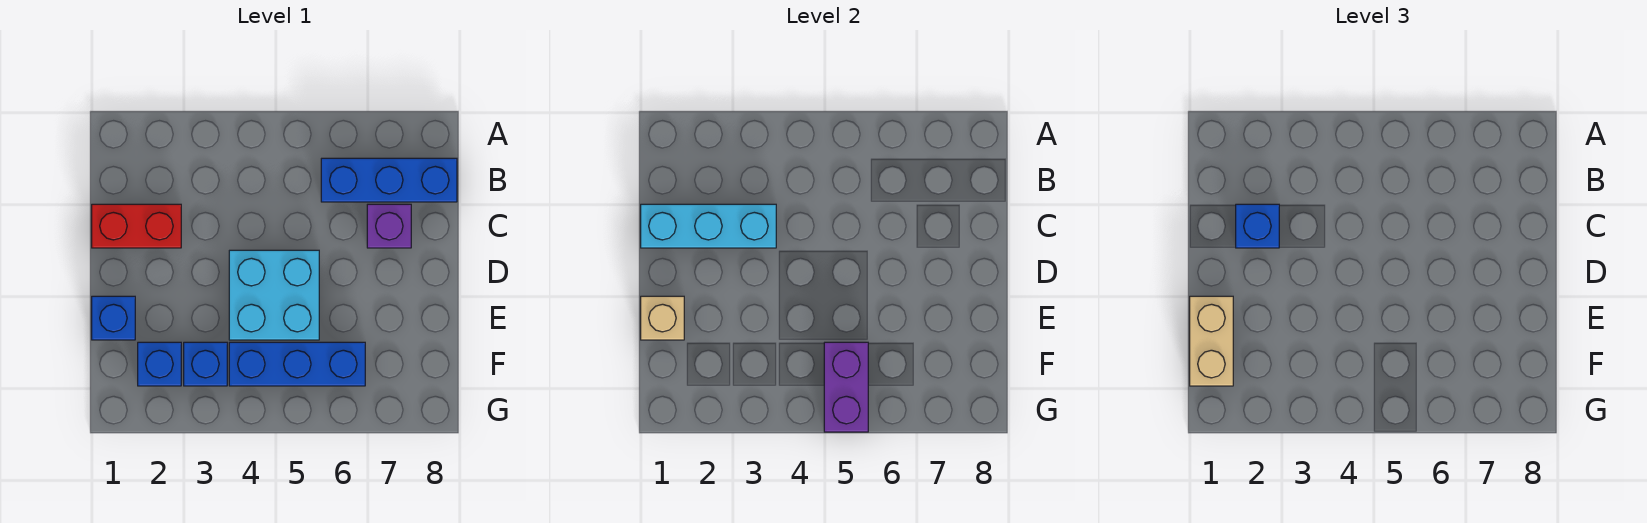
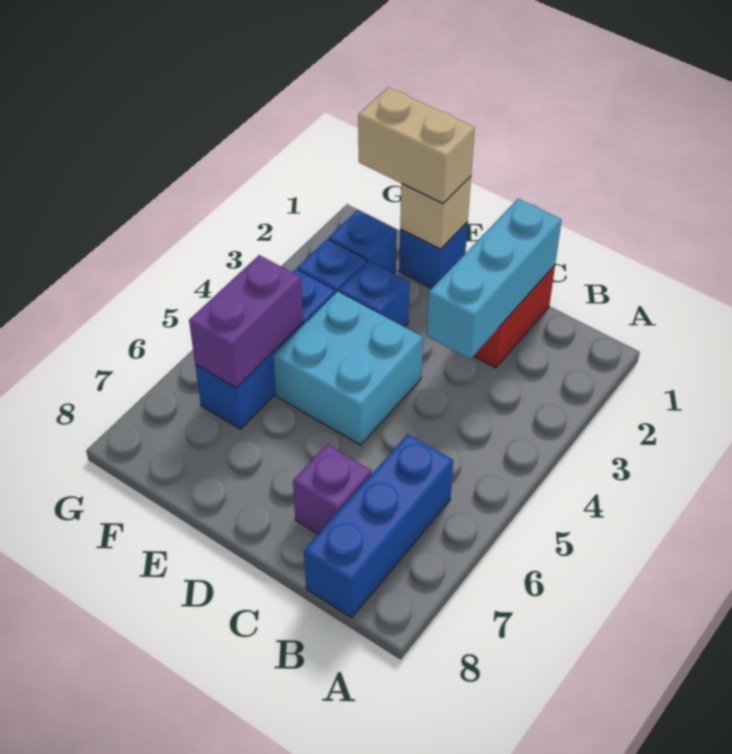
blue brick C2 level 3 -> blue brick E3 level 1
purple brick F5:G5 level 2 -> purple brick F5:F6 level 2

